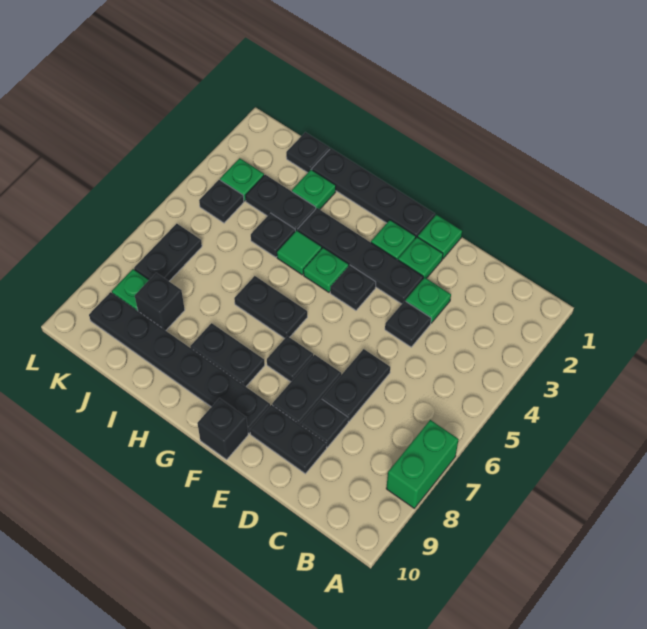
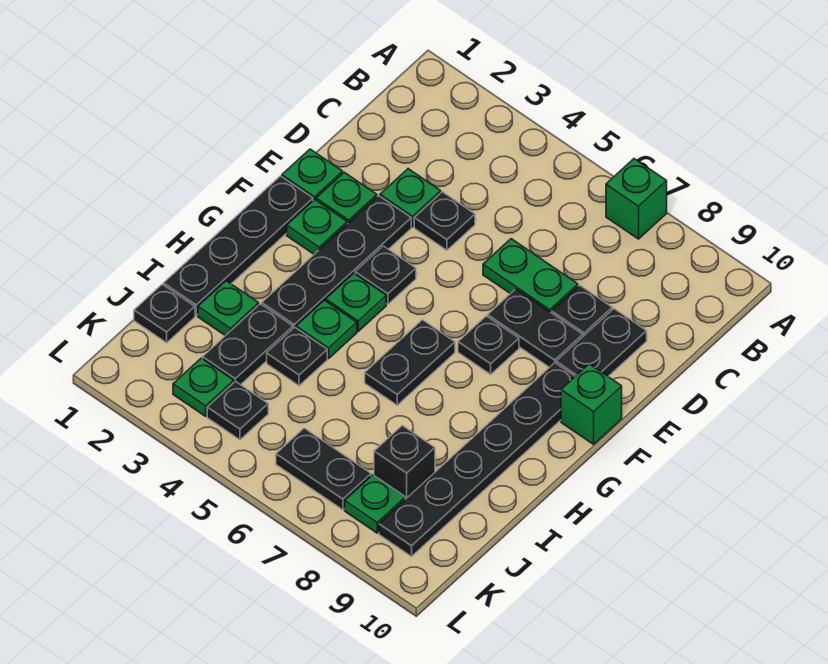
green brick A7:A8 level 1 -> green brick A7 level 1
black plate D6:D7 level 1 -> green plate D6:D7 level 1
black brick F10 level 1 -> green brick F10 level 1
black plate G8:H8 level 1 -> none
green tile H4 level 1 -> green plate H4 level 1

